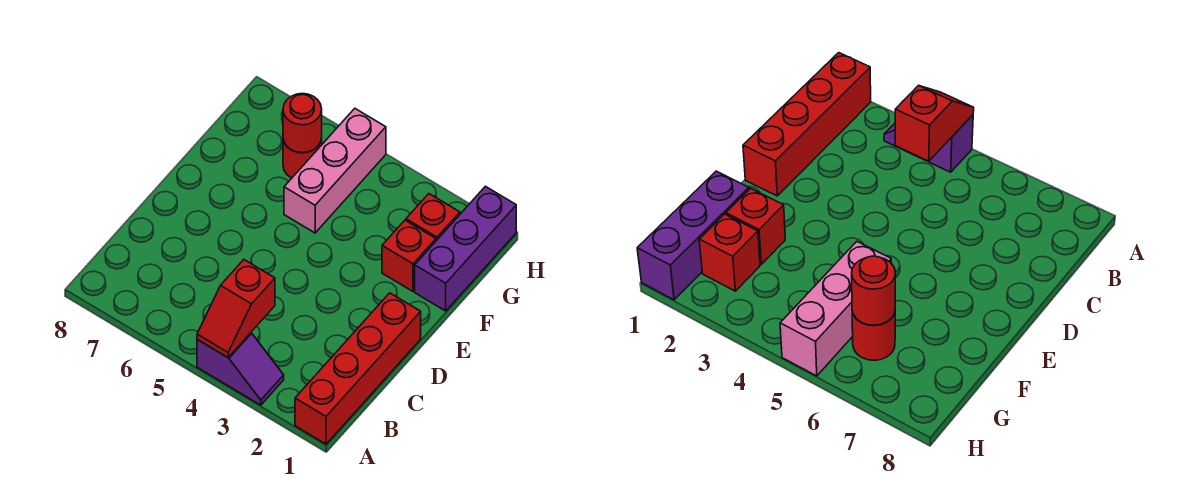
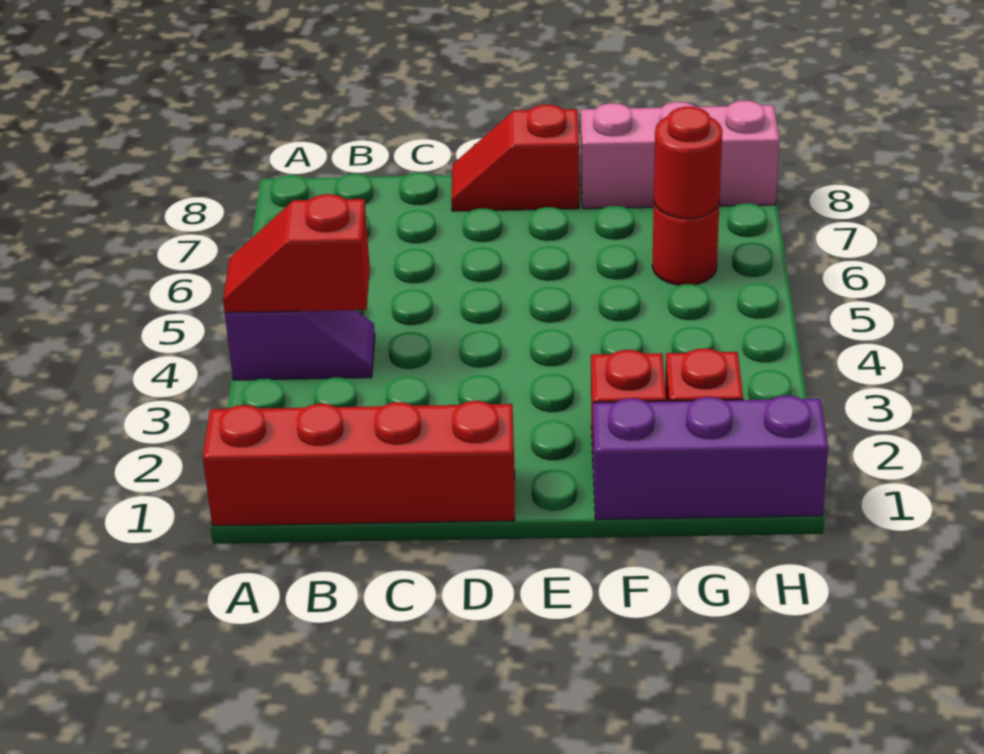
purple slope A3:A4 level 1 top 4 -> purple slope A4:B4 level 1 top A
none -> red slope D8:E8 level 1 top E
pink brick F5:H5 level 1 -> pink brick F8:H8 level 1

